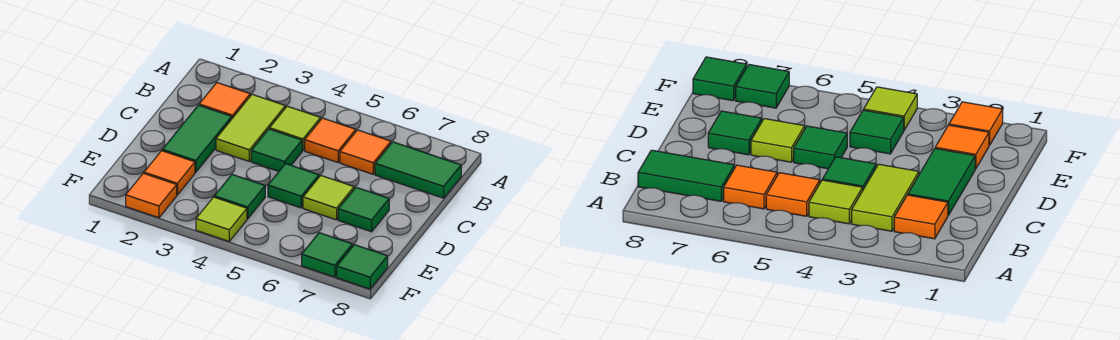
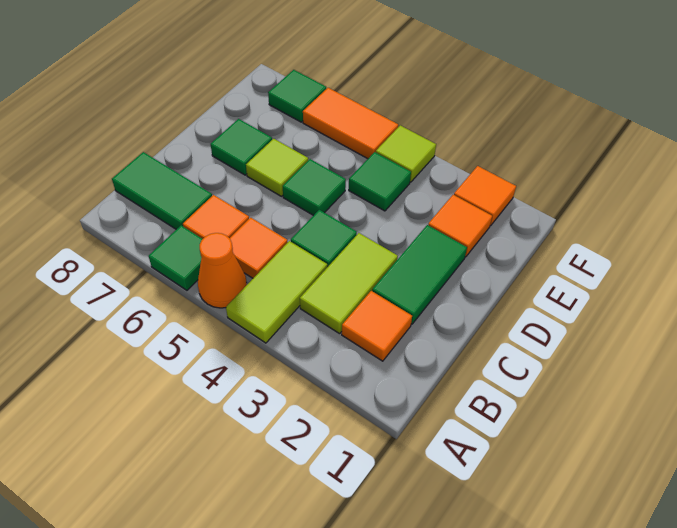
none -> orange cone A5 level 1
lime tile B4 level 1 -> lime tile A4:B4 level 1
none -> orange tile F5:F6 level 1
green tile F8 level 1 -> green tile A6 level 1

